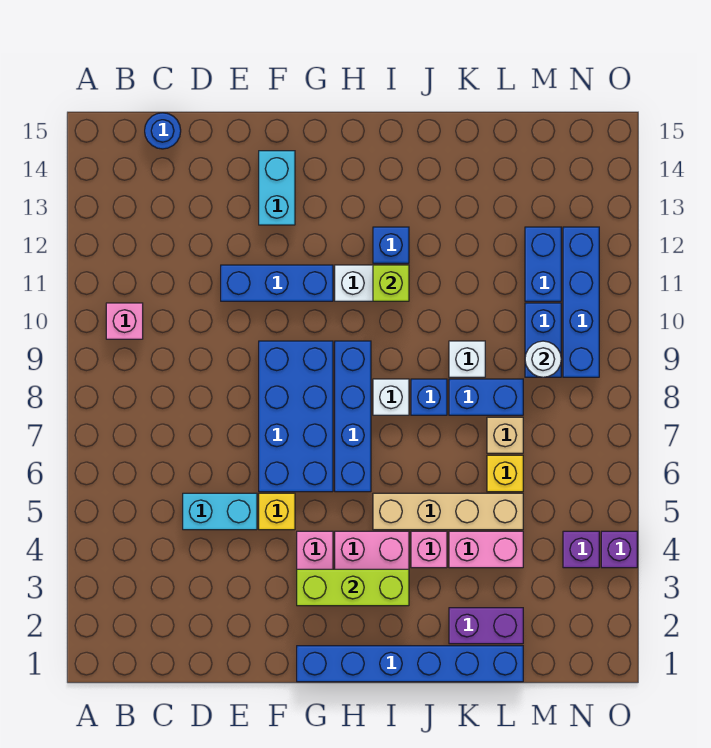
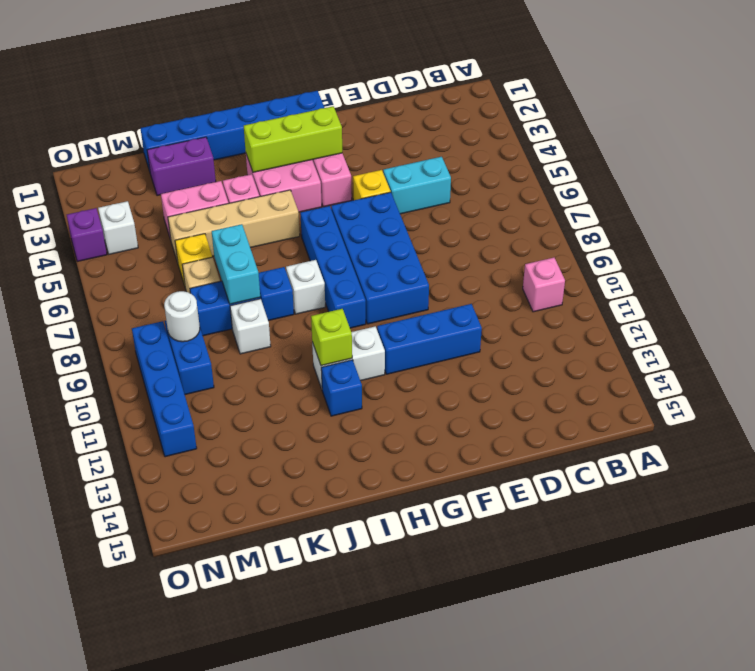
blue round brick C15 level 1 -> none
cyan brick F13:F14 level 1 -> cyan brick K7:K8 level 2
blue brick M11:M12 level 1 -> none
purple brick N4 level 1 -> white brick N4 level 1

